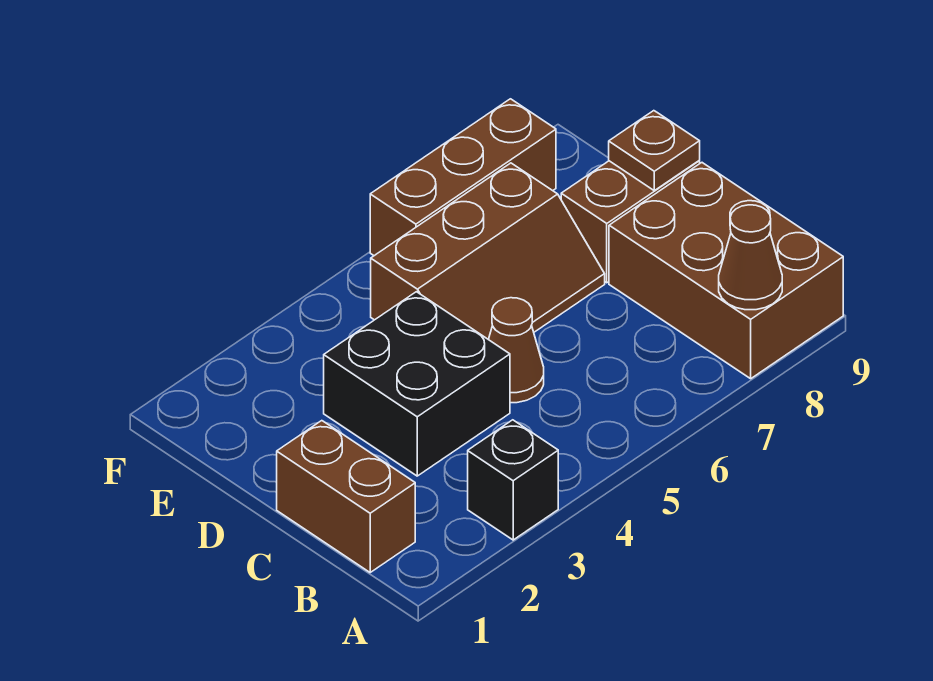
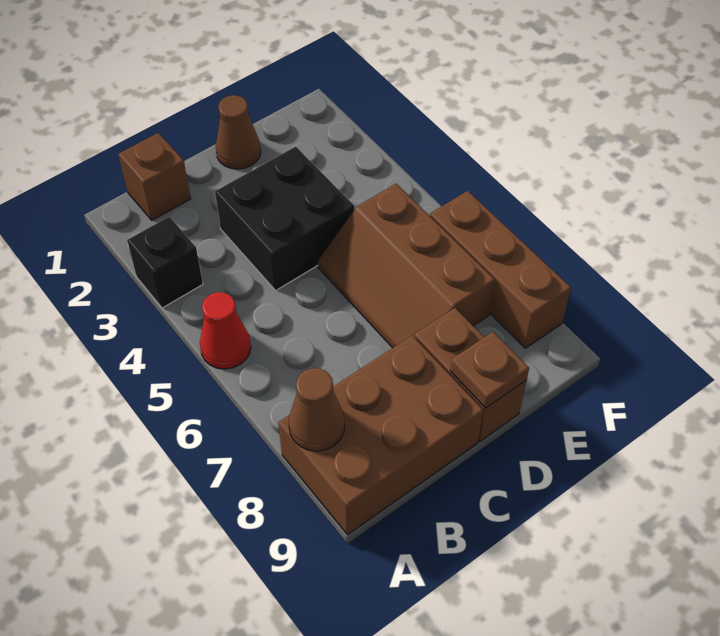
none -> red cone A5 level 1
brown brick B1:C1 level 1 -> brown brick B1 level 1
brown cone C5 level 1 -> brown cone D1 level 1

